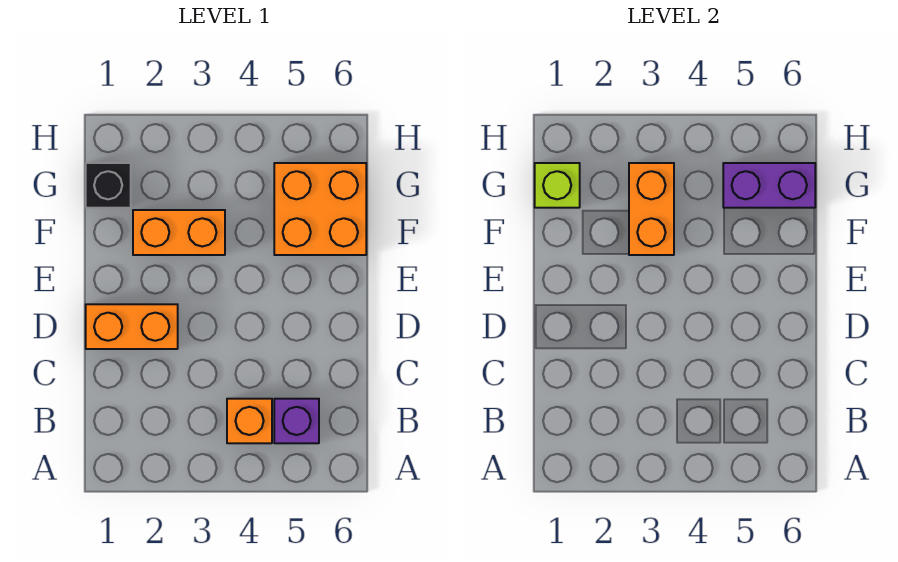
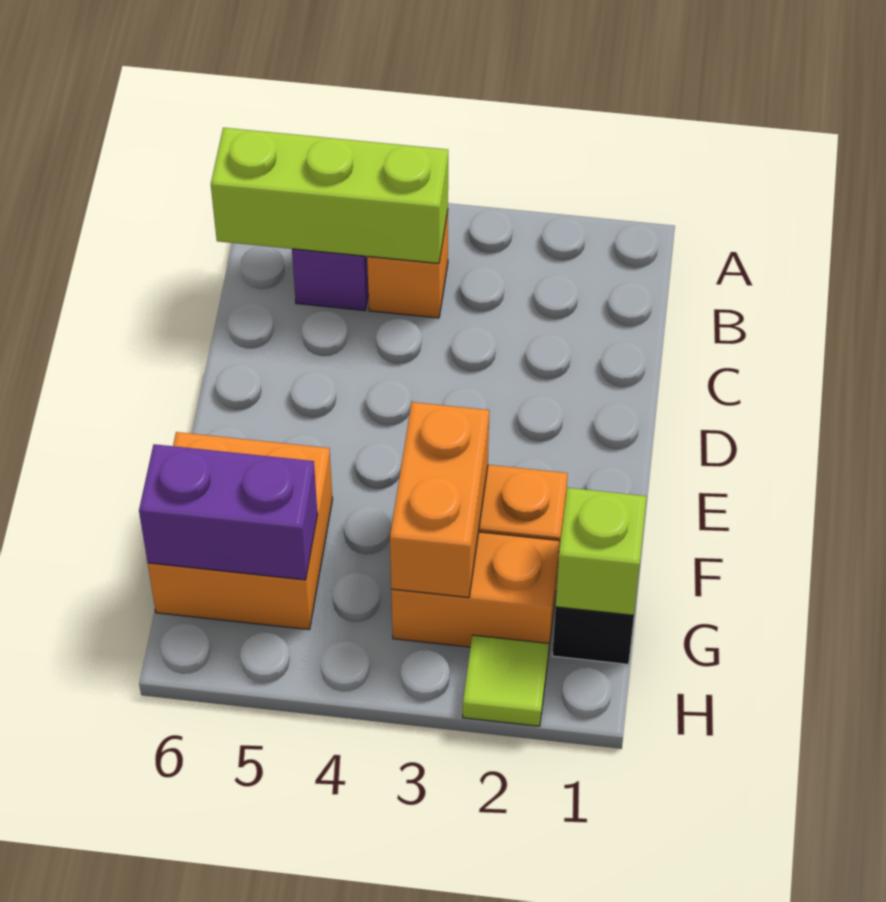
none -> lime brick B4:B6 level 2
orange brick D1:D2 level 1 -> orange brick G2:G3 level 1
none -> lime tile H2 level 1

